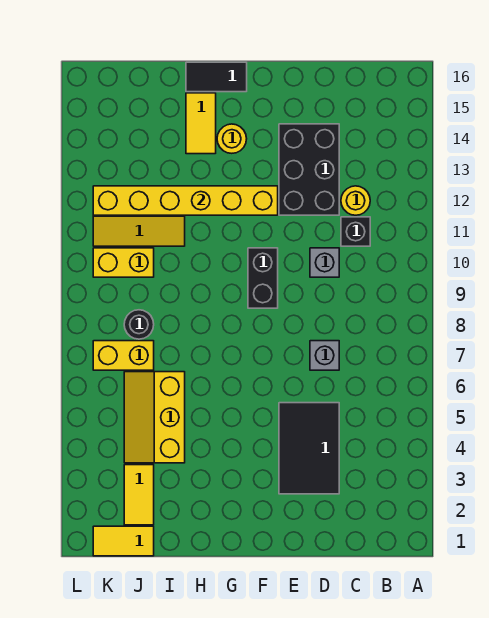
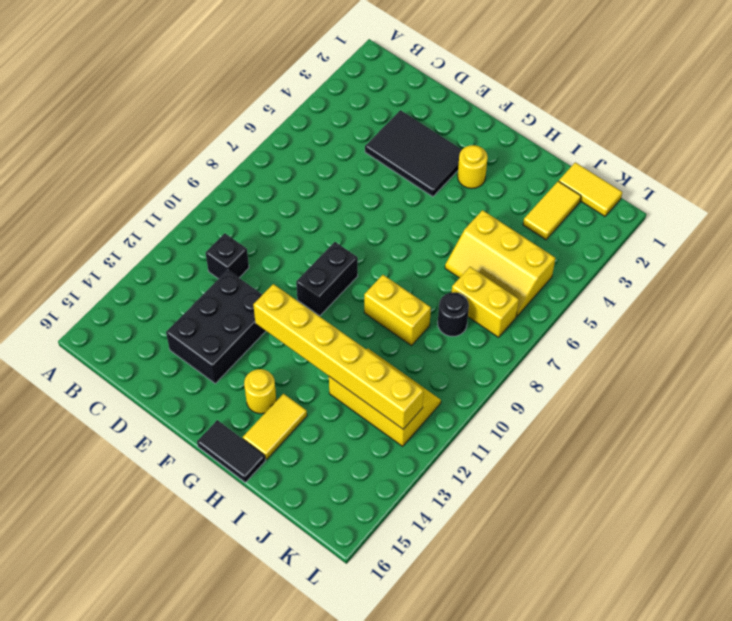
yellow round brick C12 level 1 -> yellow round brick G3 level 1
black tile D3:E5 level 1 -> black tile D3:F4 level 1
grey brick D7 level 1 -> none
grey brick D10 level 1 -> none
yellow slope I4:J6 level 1 top I -> yellow slope I5:K6 level 1 top 5
yellow brick J10:K10 level 1 -> yellow brick H9:I9 level 1

